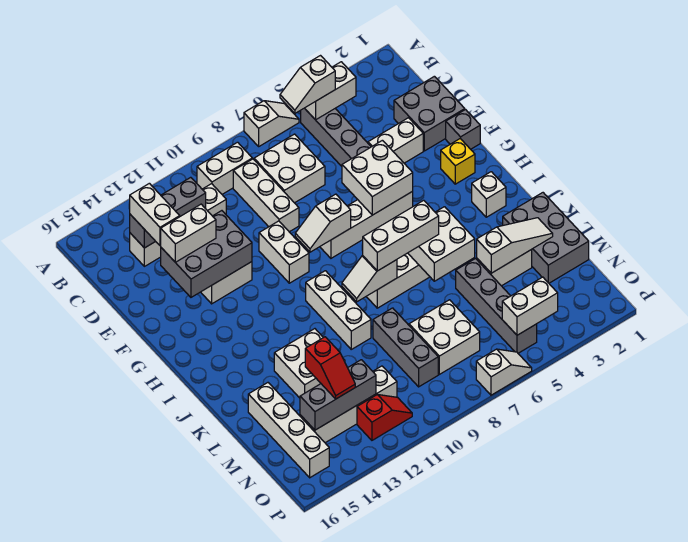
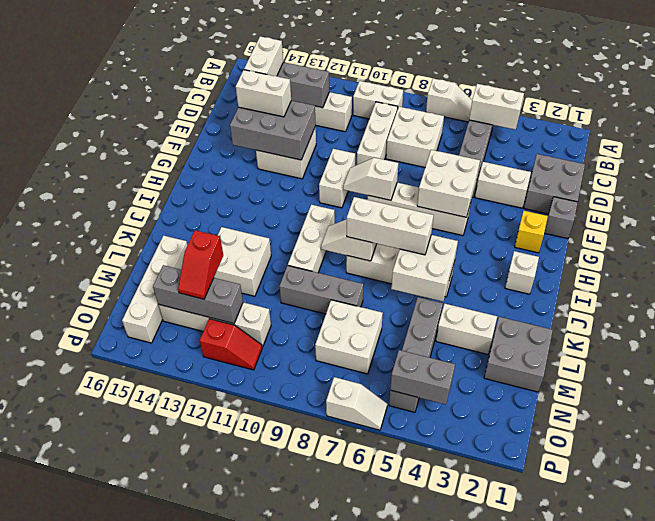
white slope B5:B6 level 3 top 5 -> none
grey brick K1:M2 level 1 -> grey brick L1:M2 level 1
white slope L2:L4 level 2 top 4 -> none
grey brick L9:N9 level 1 -> grey brick L8:L10 level 1
white brick O4:O5 level 2 -> grey brick O4:O5 level 2

